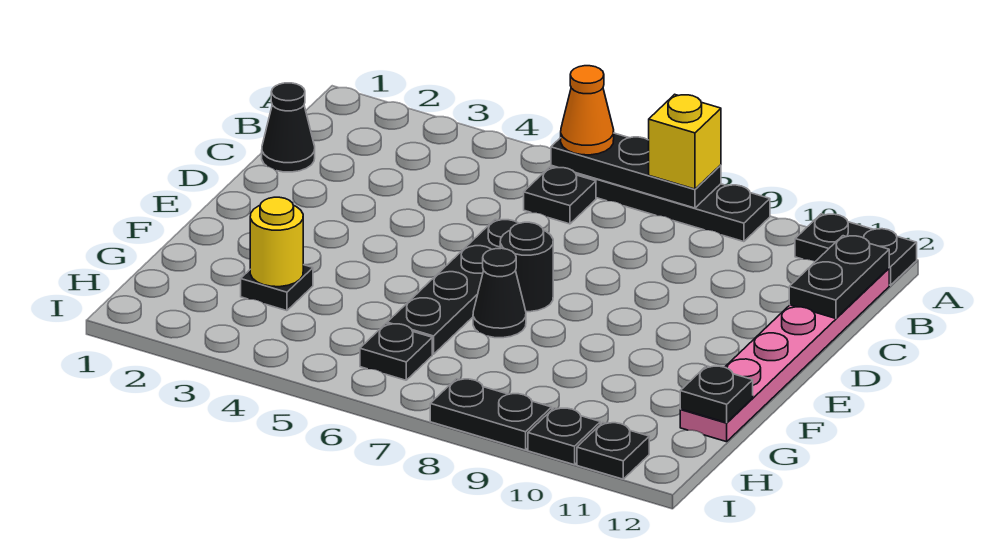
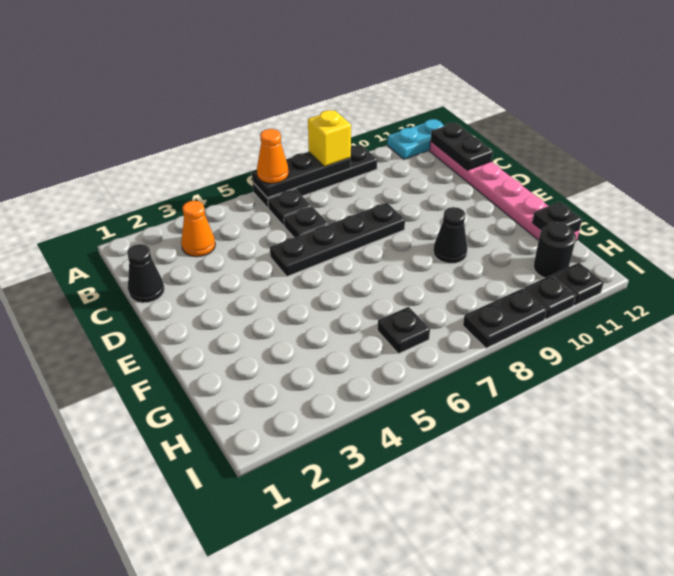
black plate A11:A12 level 1 -> cyan plate A11:A12 level 1
none -> orange cone B3 level 1
black plate D6:G6 level 1 -> black plate D5:D8 level 1
black round brick E7 level 1 -> black round brick H11 level 1
black cone F7 level 1 -> black cone F9 level 1
black plate G3 level 1 -> black plate C6 level 1
yellow round brick G3 level 2 -> none

